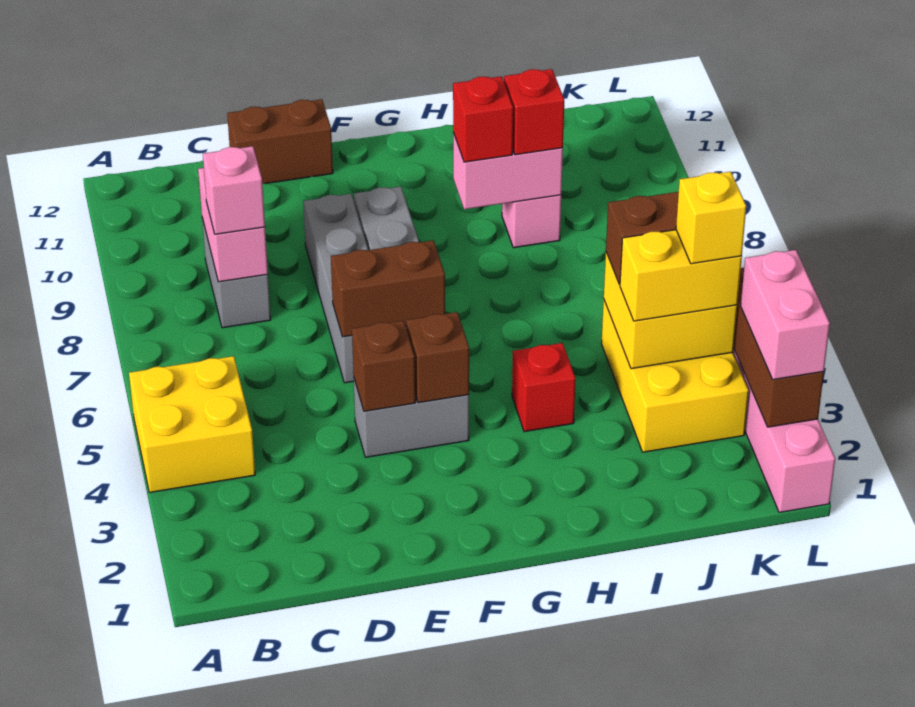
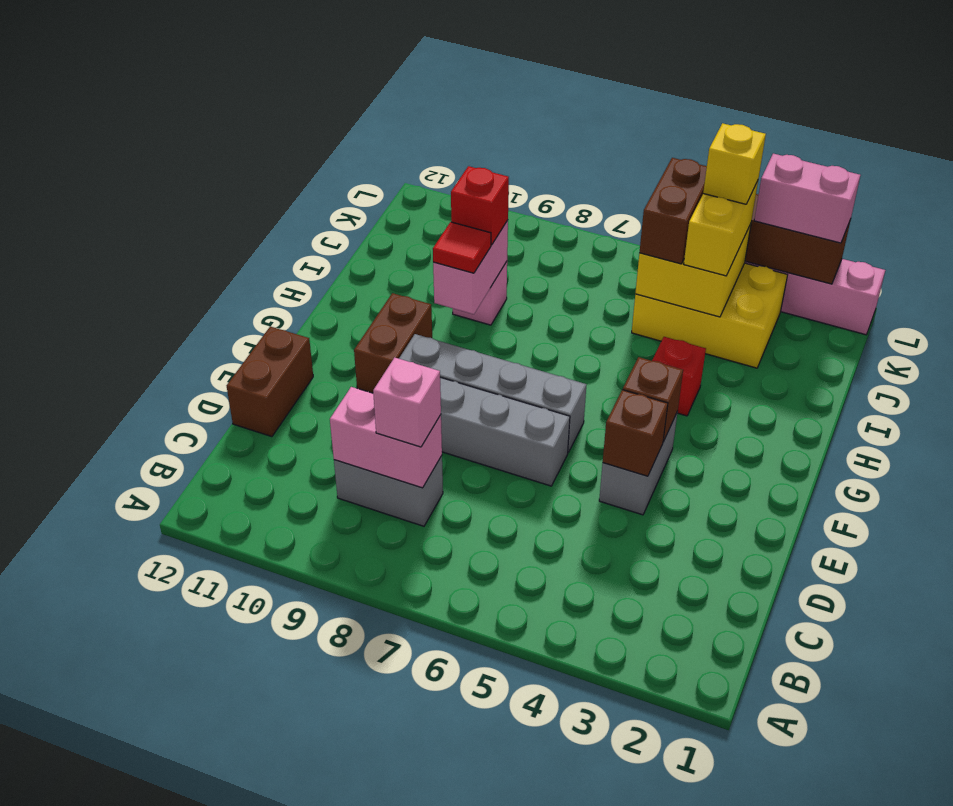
yellow brick A4:B5 level 1 -> none
brown brick E6:F6 level 2 -> brown brick F10:G10 level 1
red brick H9 level 3 -> red tile H9 level 3

